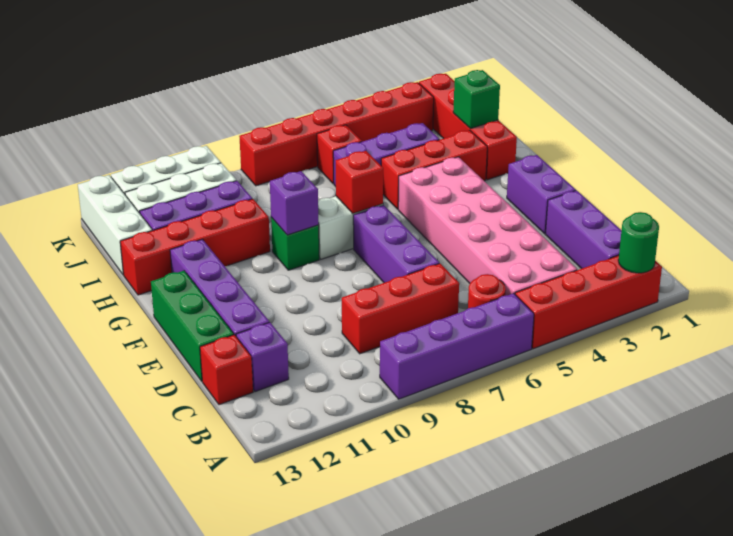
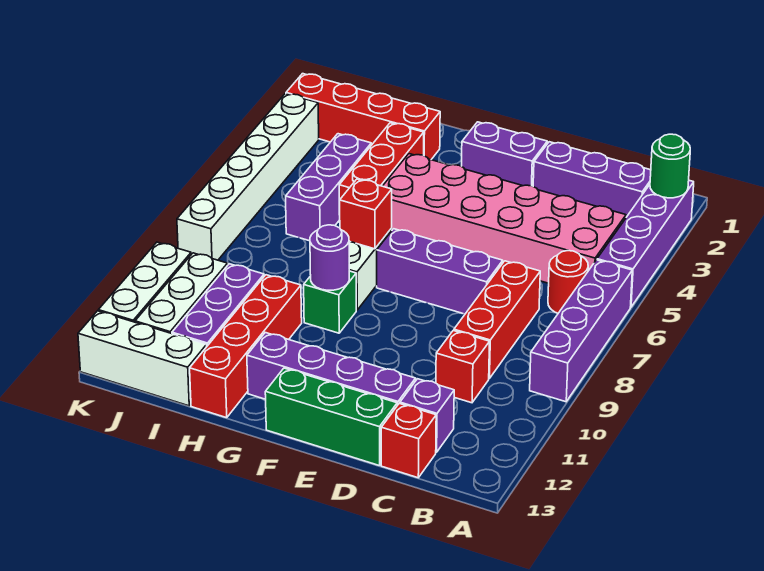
red brick A2:A5 level 1 -> purple brick A2:A5 level 1
purple brick G9 level 2 -> purple round brick G9 level 2
green brick I2 level 2 -> none
red brick J6 level 1 -> red brick C10 level 1
red brick K3:K8 level 1 -> white brick K3:K8 level 1

